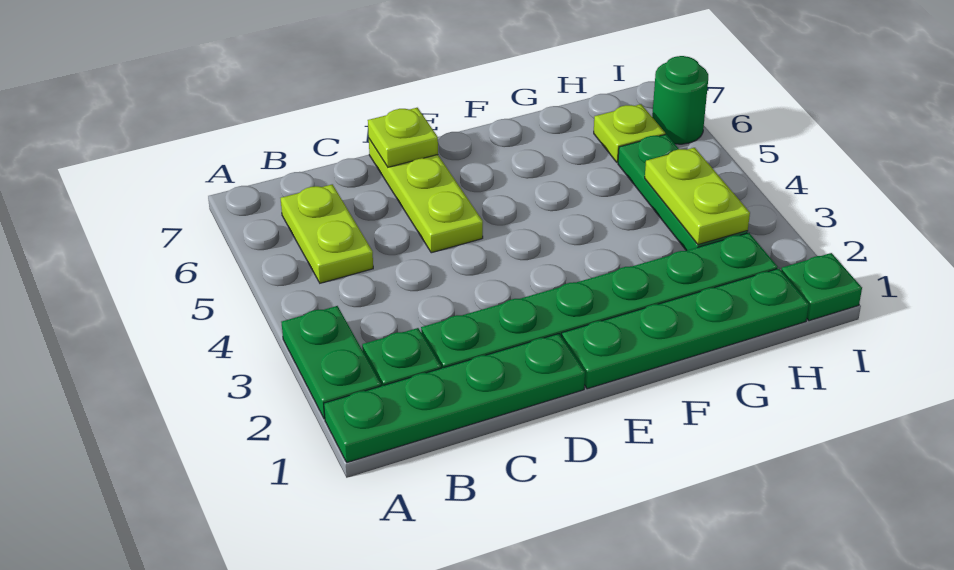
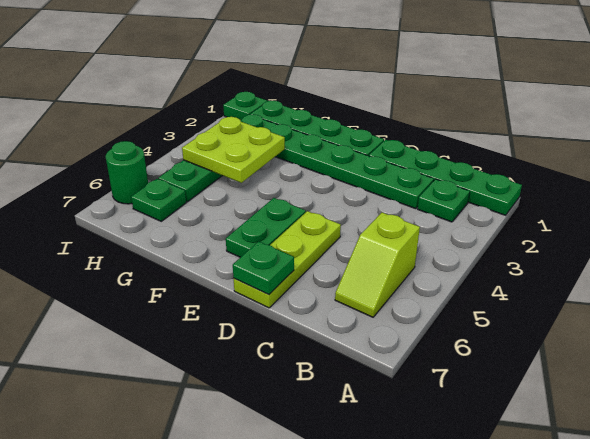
green plate A2:A3 level 1 -> green plate E5:E6 level 1
lime plate B5:B6 level 1 -> lime slope B5:B6 level 1 top 5
lime plate D7 level 2 -> green plate D7 level 2
lime plate H3:H4 level 2 -> lime plate G3:H4 level 2
lime plate H6 level 1 -> green plate H6 level 1

